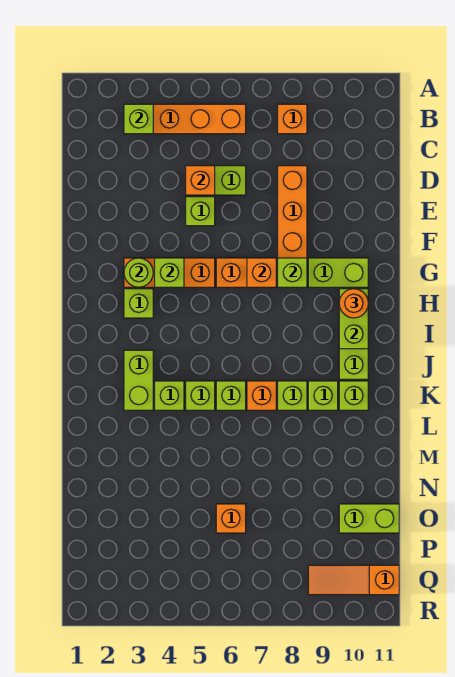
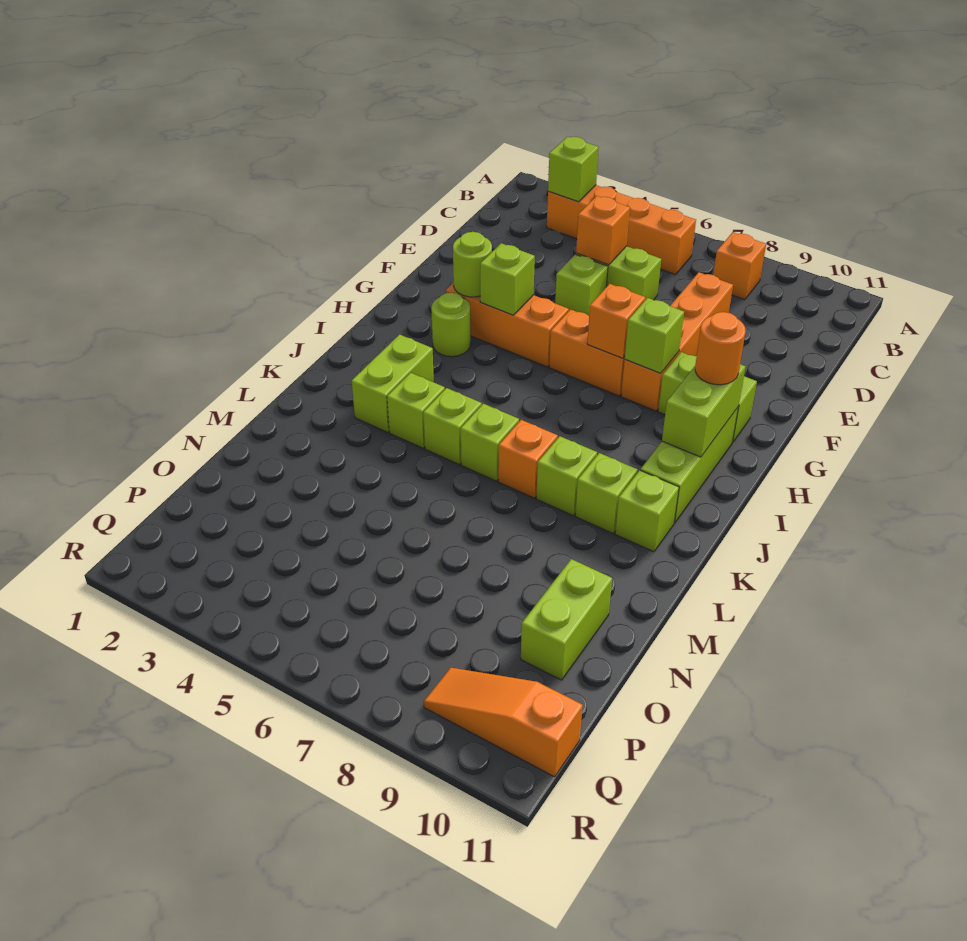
lime brick H3 level 1 -> lime round brick H3 level 1
orange brick O6 level 1 -> none
lime brick O10:O11 level 1 -> lime brick N10:O10 level 1

